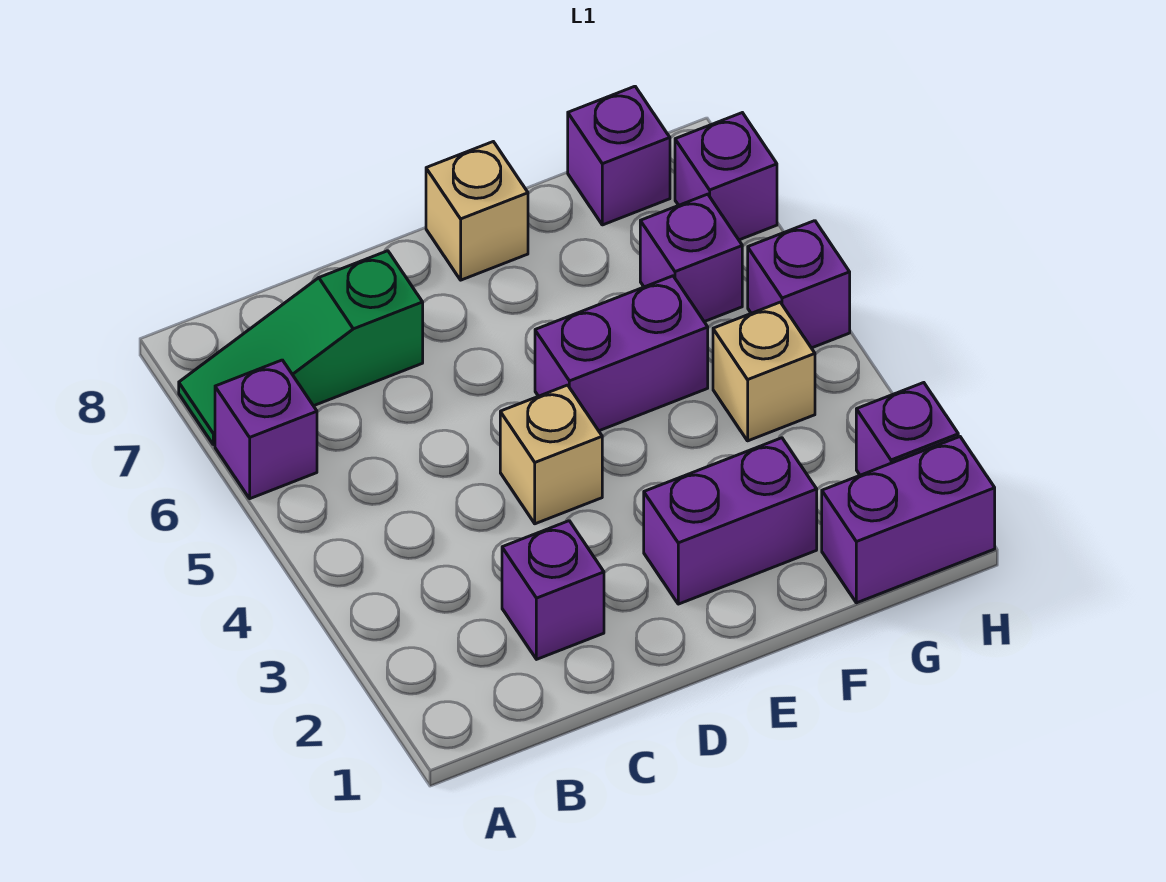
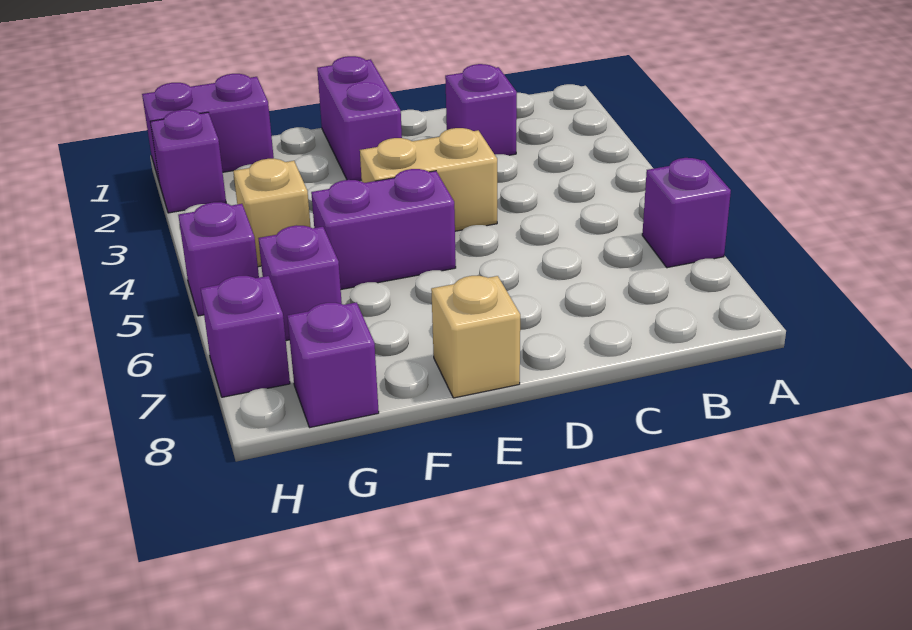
green slope A7:C7 level 1 top C -> none
tan brick D4 level 1 -> tan brick D4:E4 level 1
purple brick E2:F2 level 1 -> purple brick E1:E2 level 1

